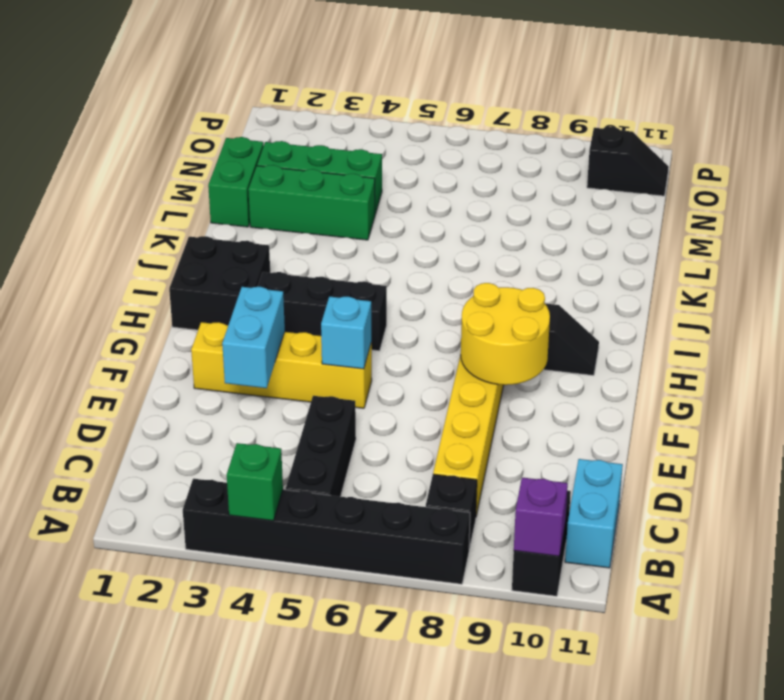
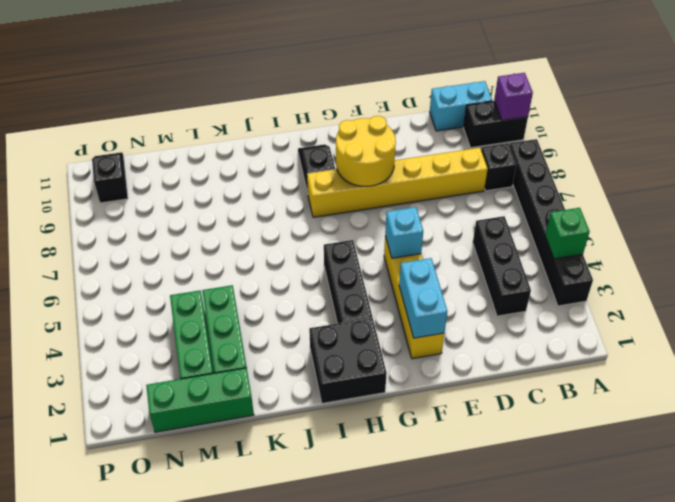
black brick B5:D5 level 1 -> black brick C3:C5 level 1
cyan brick E3:F3 level 2 -> cyan brick F2:F3 level 2
green brick L1:M1 level 1 -> green brick L1:N1 level 1

